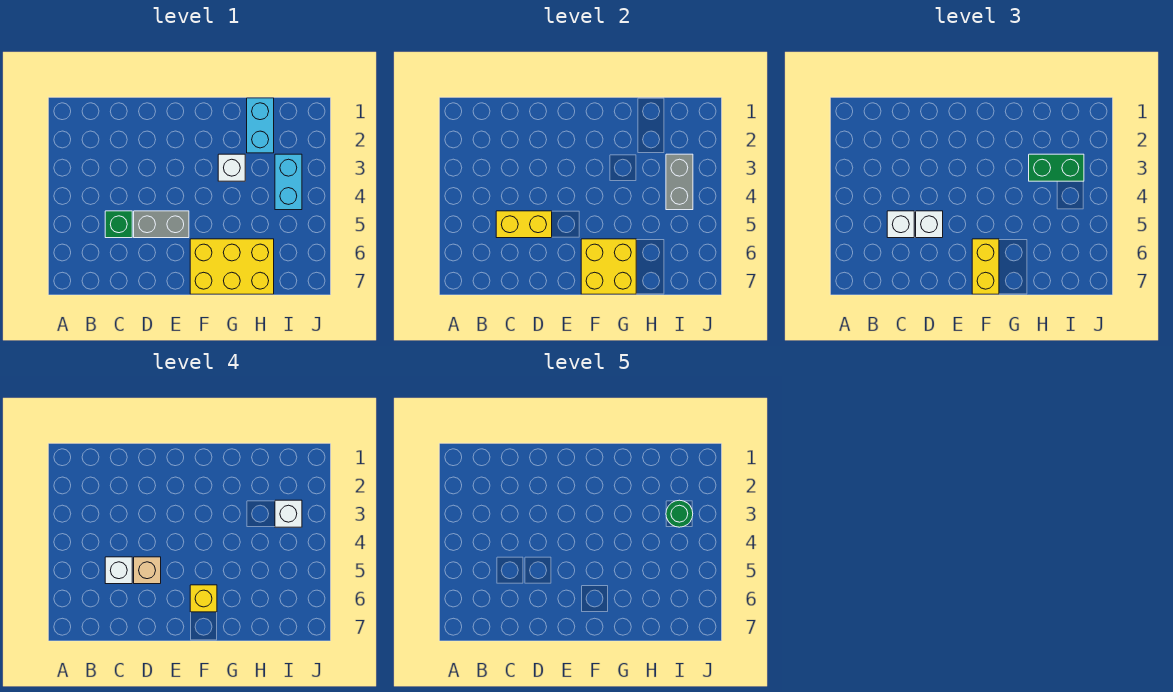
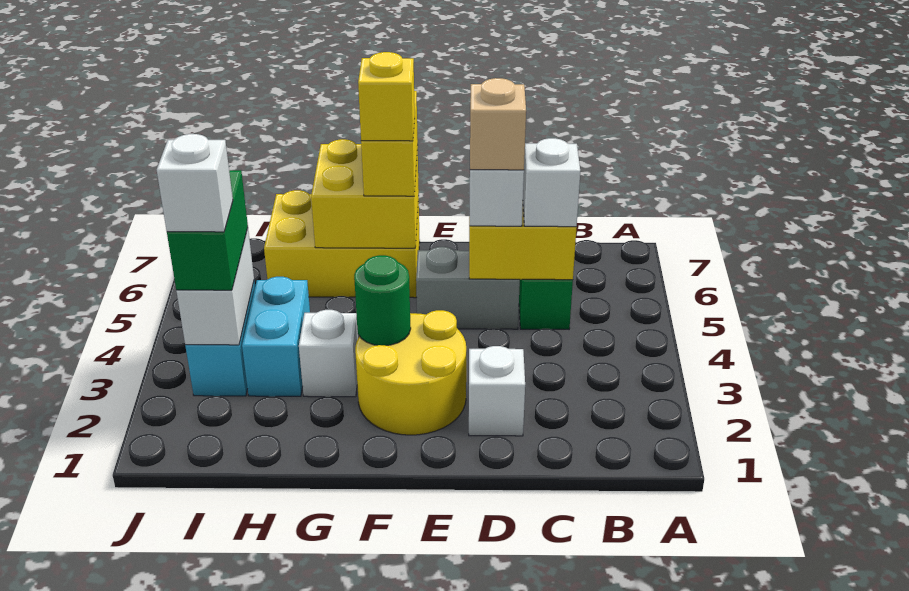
white brick C5 level 4 -> white brick D2 level 1
none -> yellow round brick E2:F3 level 1
cyan brick H1:H2 level 1 -> cyan brick H3:H4 level 1
green brick H3:I3 level 3 -> green brick I3:I4 level 3
grey brick I3:I4 level 2 -> white brick I3:I4 level 2
green round brick I3 level 5 -> green round brick F3 level 2

